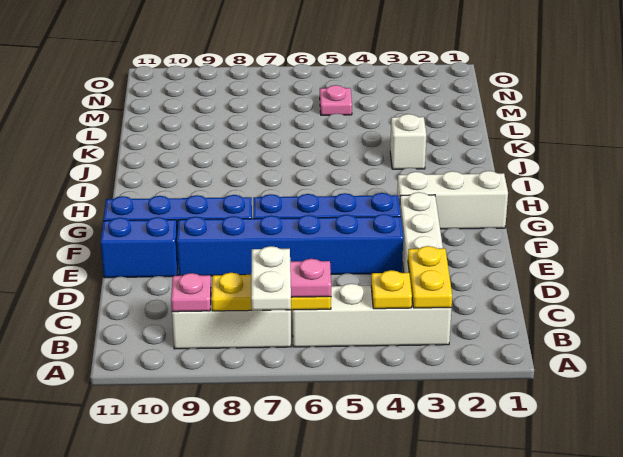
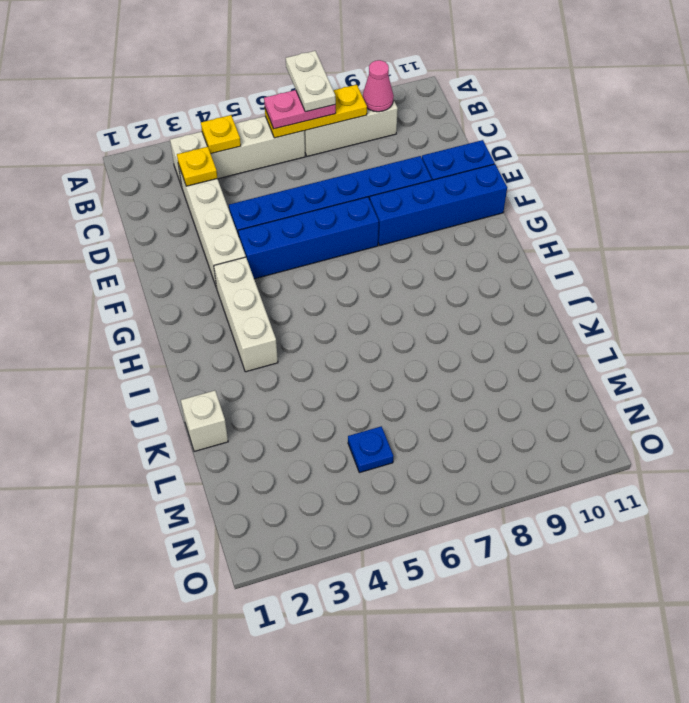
yellow plate B3:C3 level 2 -> yellow plate C3 level 2
pink plate B9 level 2 -> pink cone B9 level 2
white brick G1:G3 level 1 -> white brick G3:I3 level 1
white brick J3 level 1 -> white brick K1 level 1
pink plate M5 level 1 -> blue plate M5 level 1

